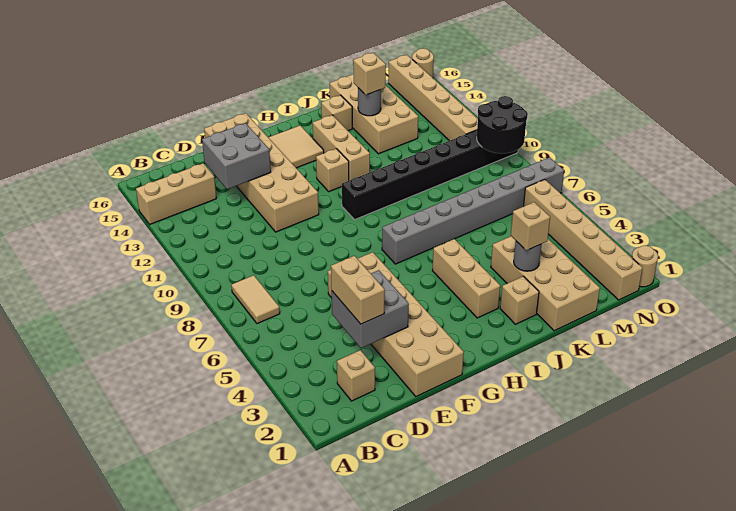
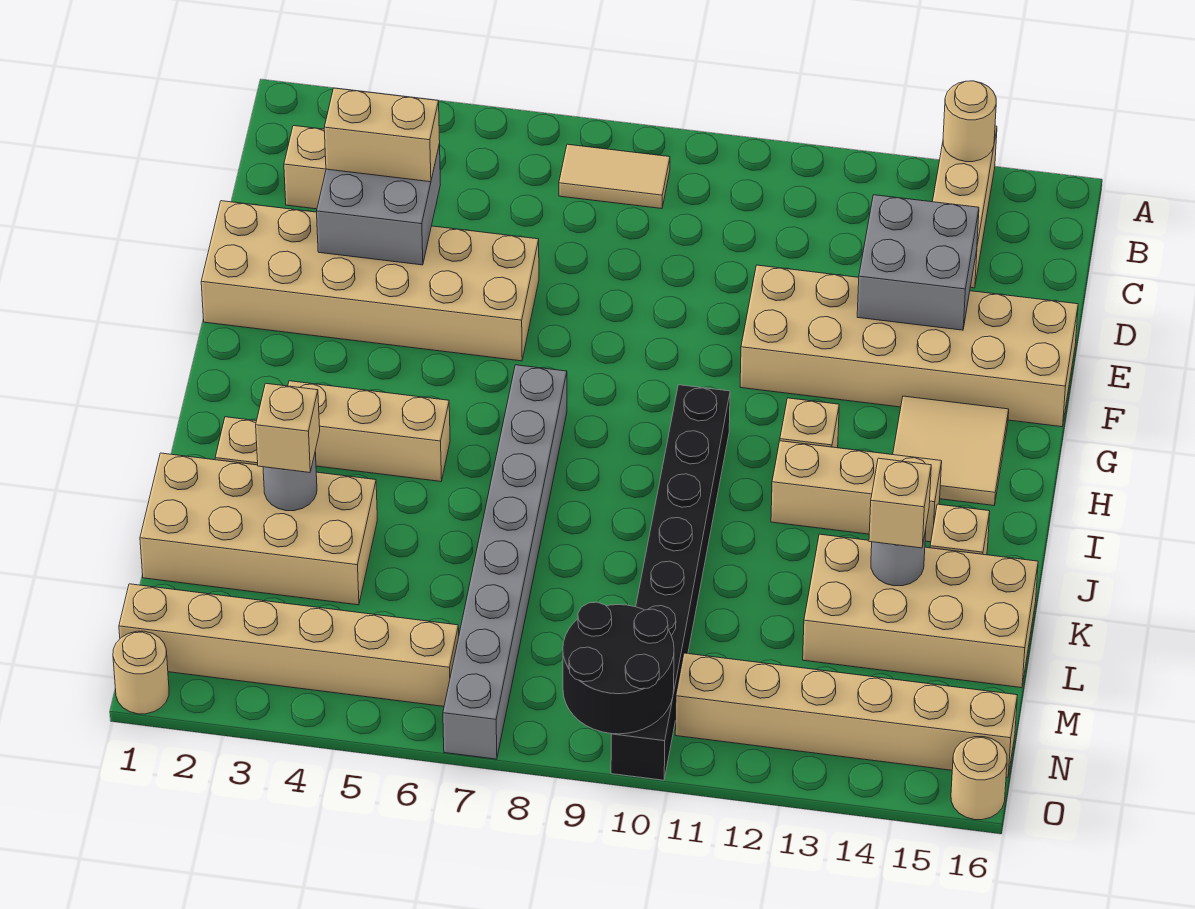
none -> tan round brick A14 level 2

